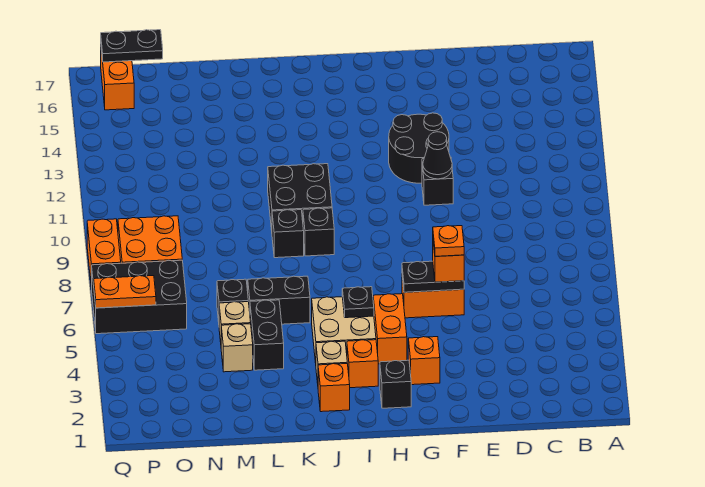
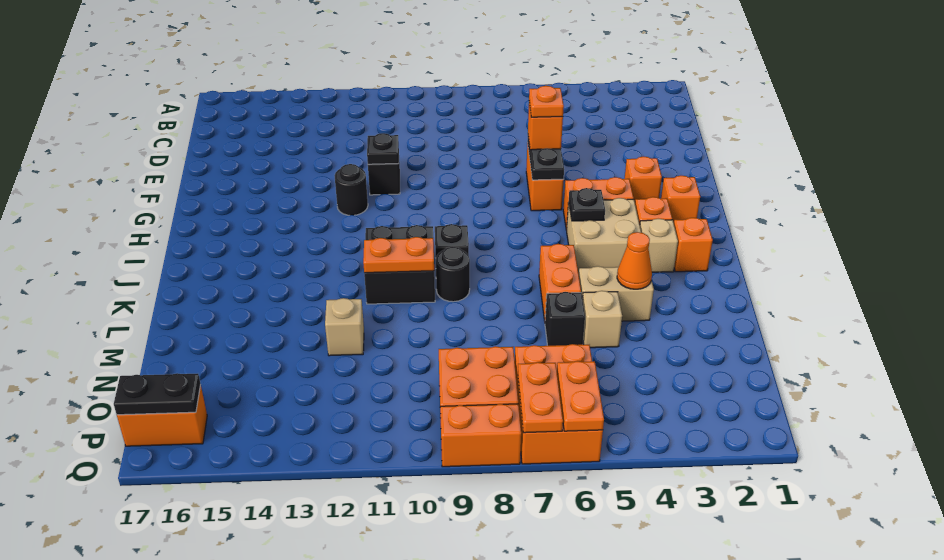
black cone F11 level 2 -> black plate F11 level 2
black round brick F12:G13 level 1 -> black round brick G12 level 1
black brick H2 level 1 -> orange brick H2 level 1
black brick K6:L6 level 1 -> orange brick K6:L6 level 1
black brick K9 level 1 -> black round brick K9 level 1
none -> orange plate K10:K11 level 2
black brick L4:L5 level 1 -> tan brick L4:L5 level 1
none -> orange cone L4 level 2
tan brick M4 level 1 -> tan brick M12 level 1
black brick O6:Q7 level 1 -> orange brick O6:Q7 level 1
black plate O17:P17 level 2 -> black plate P16:P17 level 2
none -> orange plate P7:Q7 level 2

